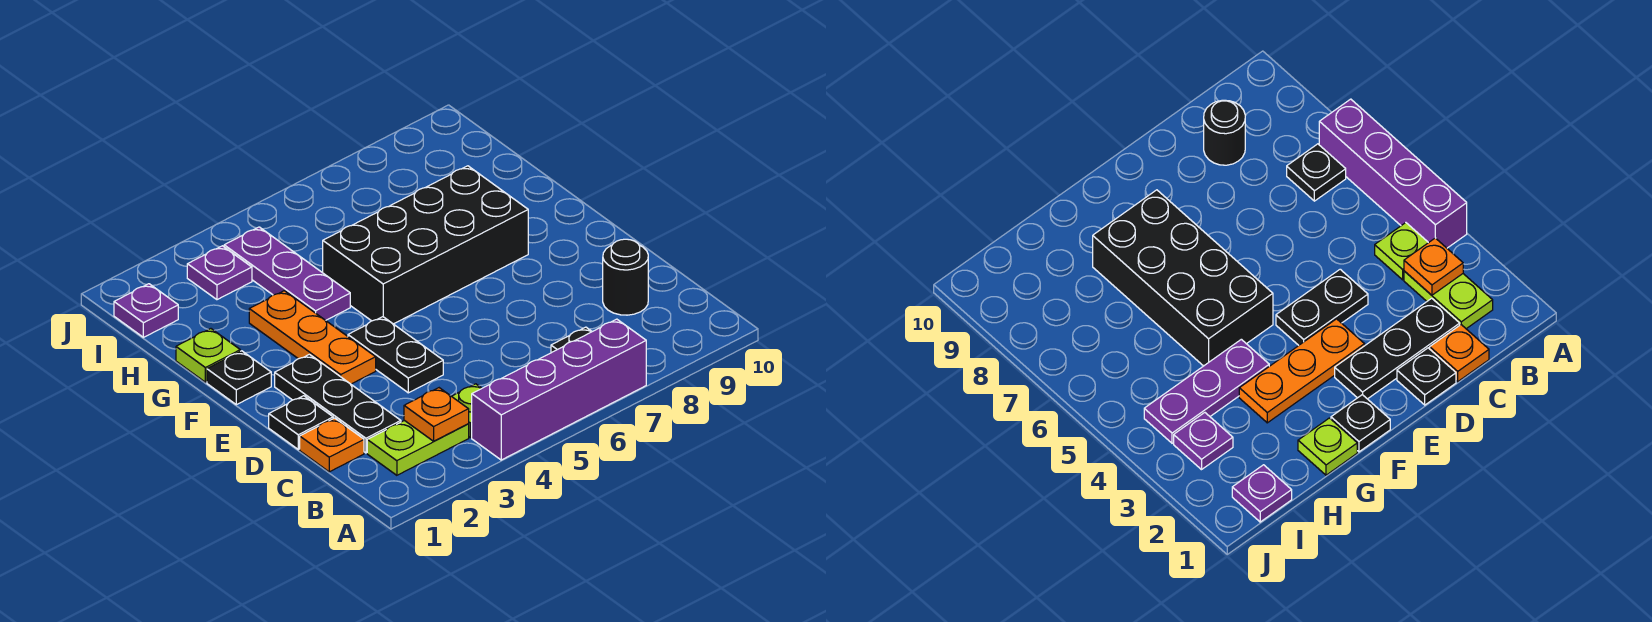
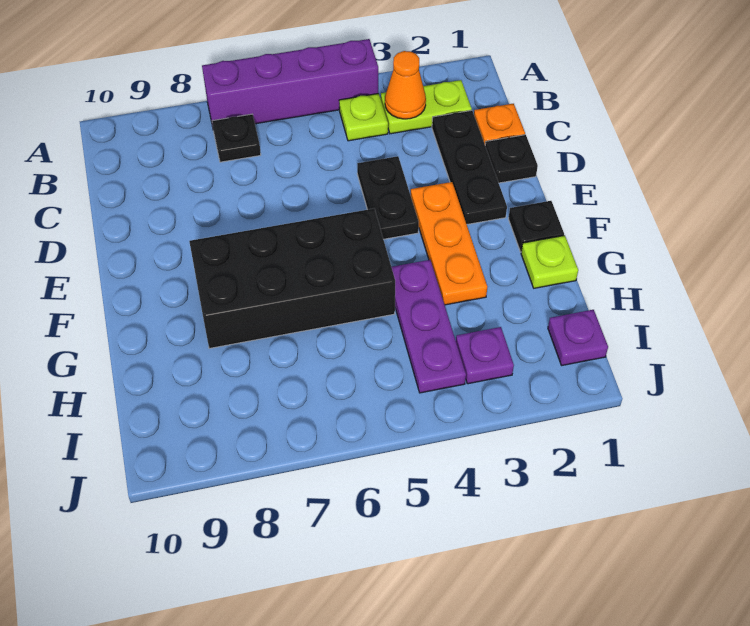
orange plate B3 level 2 -> orange cone B3 level 2
black round brick C9 level 1 -> none

